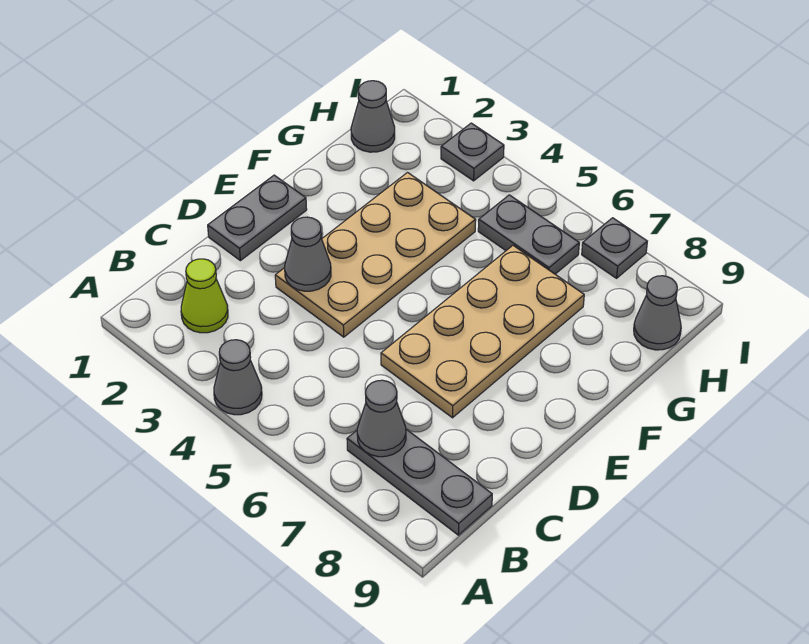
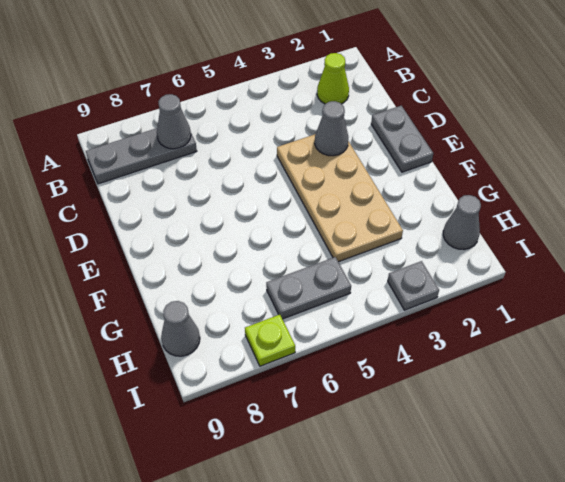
grey cone A4 level 1 -> none
tan plate D6:G7 level 1 -> none
grey plate I7 level 1 -> lime plate I7 level 1

